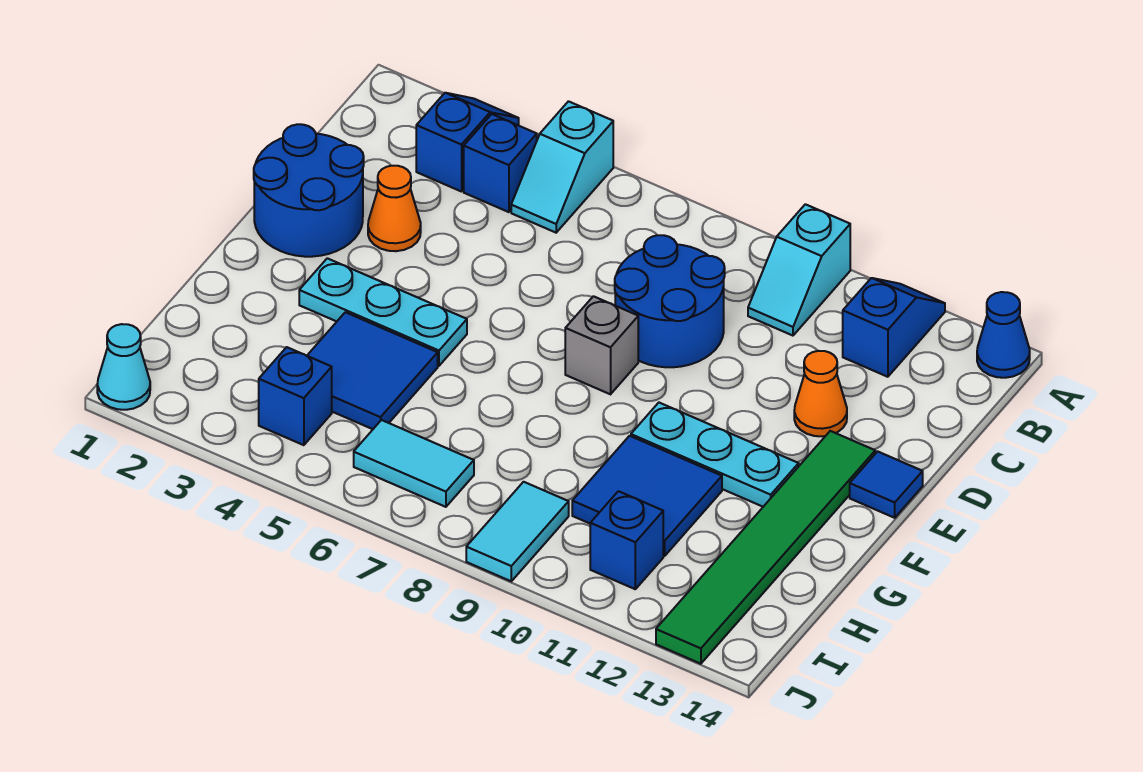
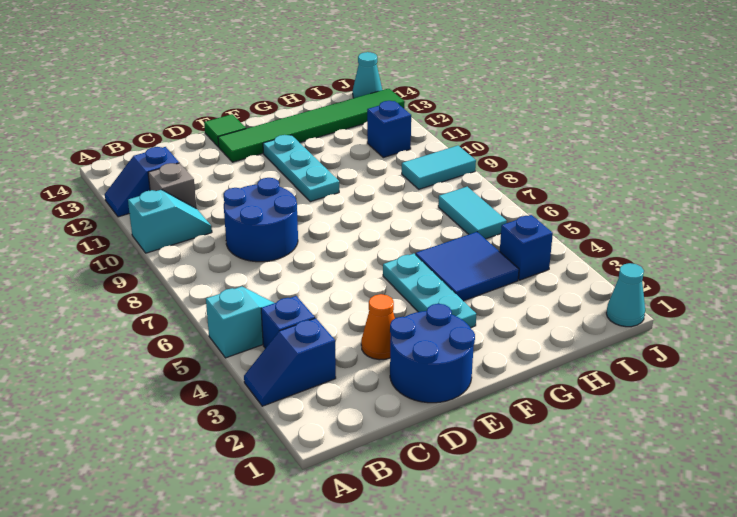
blue cone A14 level 1 -> none
orange cone D12 level 1 -> none
grey brick E8 level 1 -> grey brick B11 level 1
blue tile E14 level 1 -> green tile E14 level 1
blue tile G10:H11 level 1 -> none
none -> cyan cone J14 level 1

